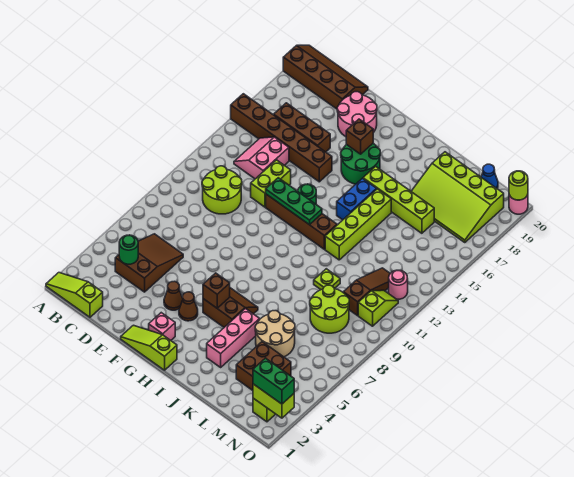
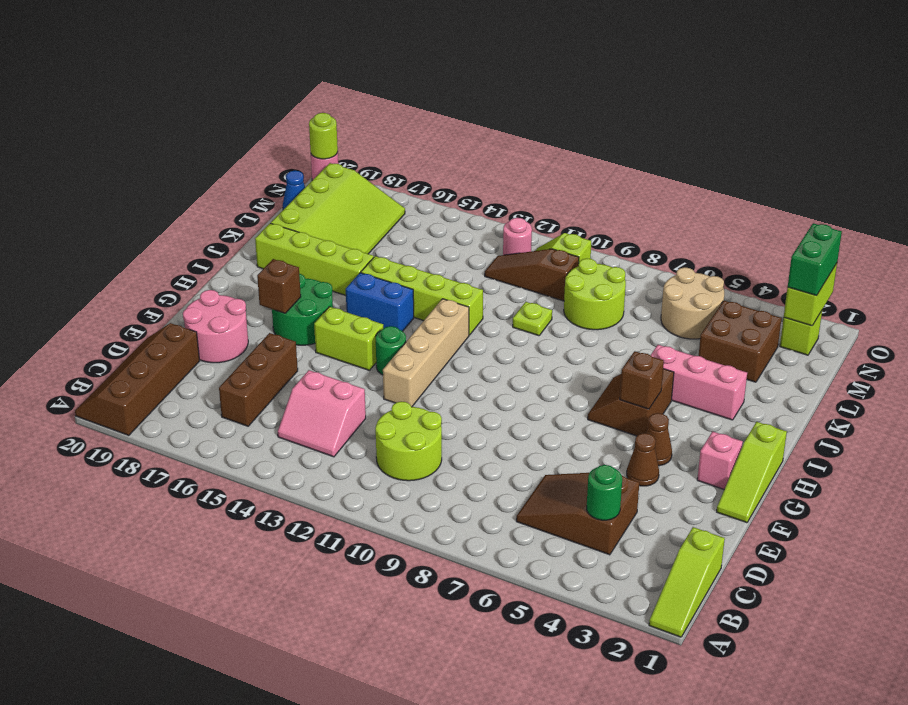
brown brick A15:F15 level 1 -> none
lime brick E12:E13 level 1 -> lime brick G14:G15 level 1
brown brick F12:I12 level 1 -> tan brick F12:I12 level 1
green plate F12:H12 level 2 -> none
lime brick I16:L16 level 1 -> lime brick J16:J19 level 1
tan round brick K5:L6 level 1 -> tan round brick M5:N6 level 1

